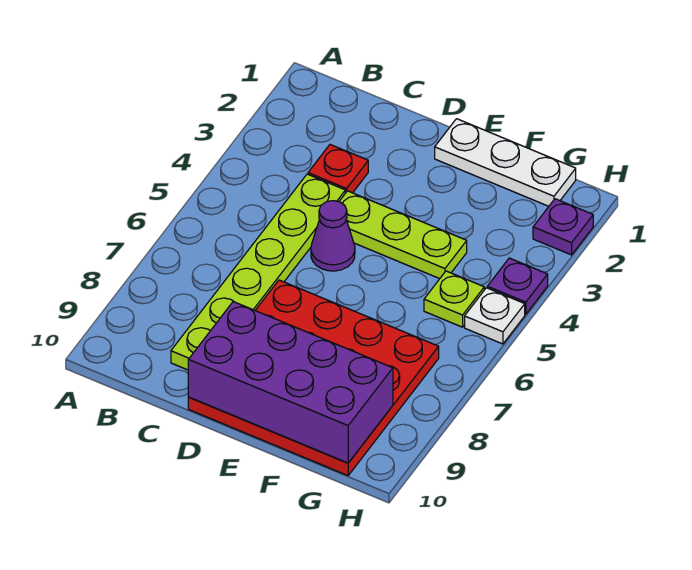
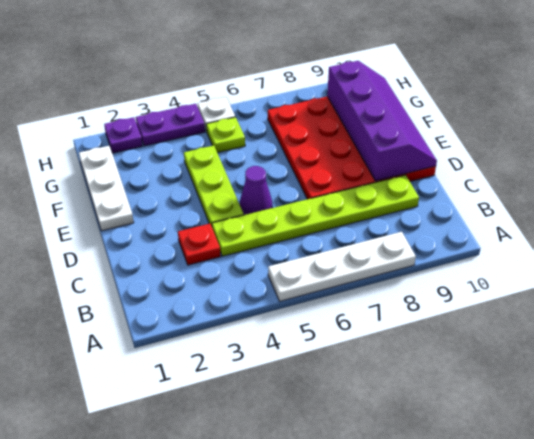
none -> white plate A5:A8 level 1
purple brick D9:G10 level 2 -> purple slope D9:G10 level 2 top 9
purple plate H4 level 1 -> purple plate H3:H4 level 1

